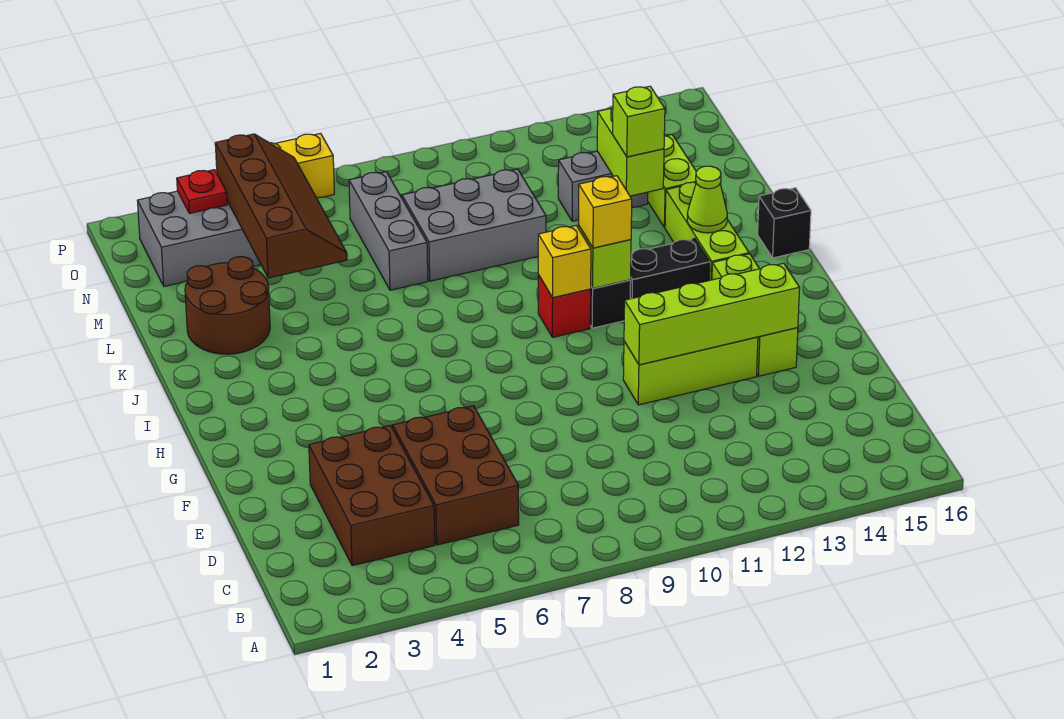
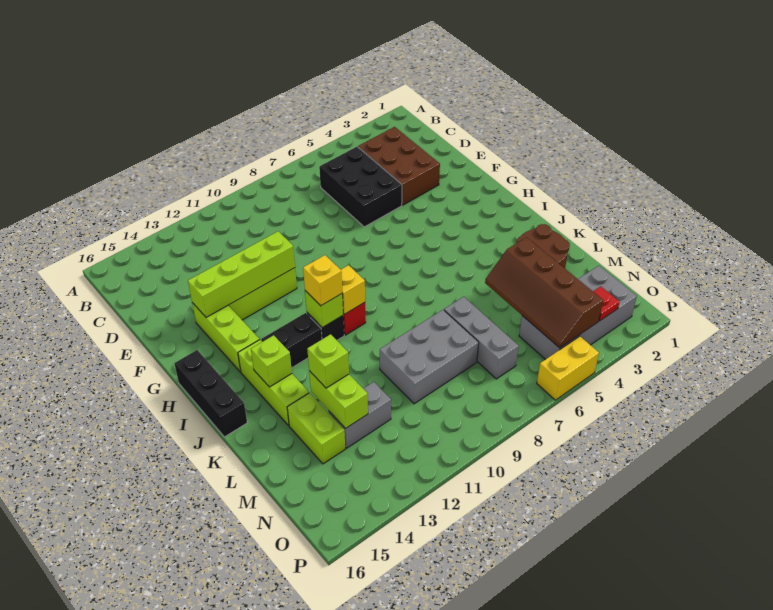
brown brick C5:E6 level 1 -> black brick C5:E6 level 1
lime cone J14 level 2 -> lime brick J14 level 2
black brick J16 level 1 -> black brick H16:J16 level 1

